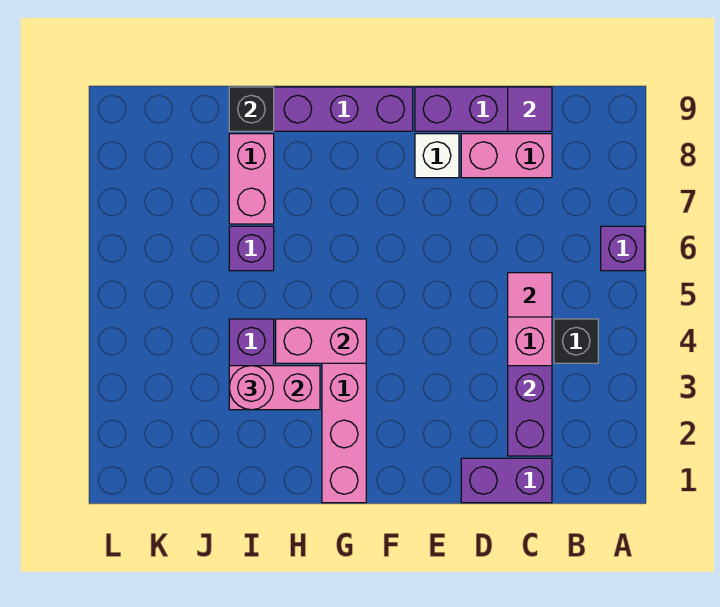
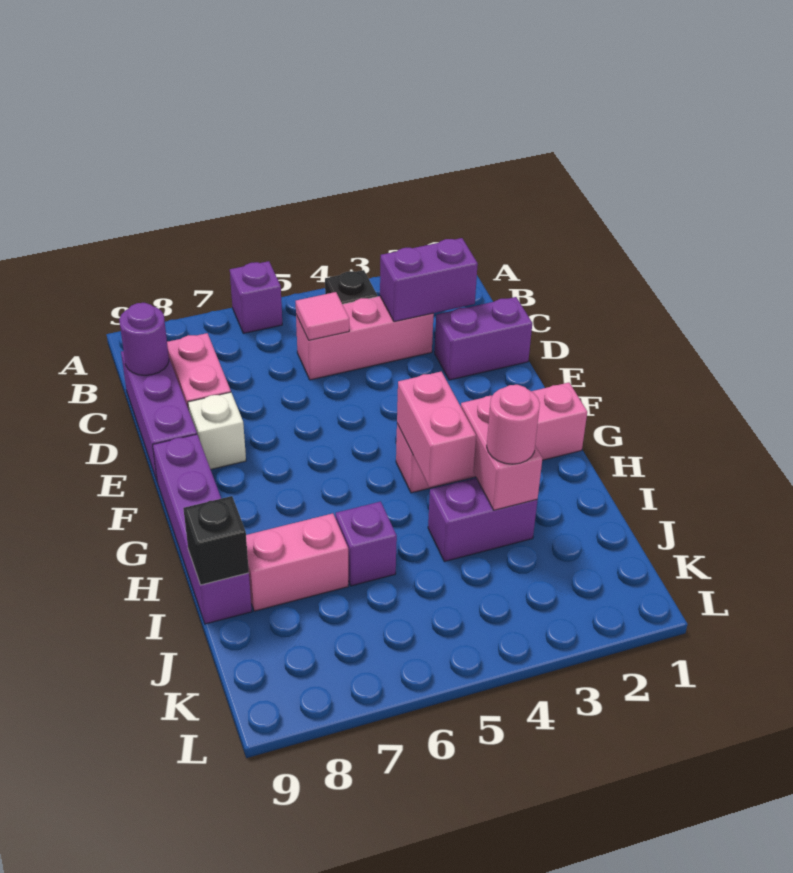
purple brick C1:D1 level 1 -> purple brick D1:D2 level 1
purple tile C9 level 2 -> purple round brick C9 level 2

